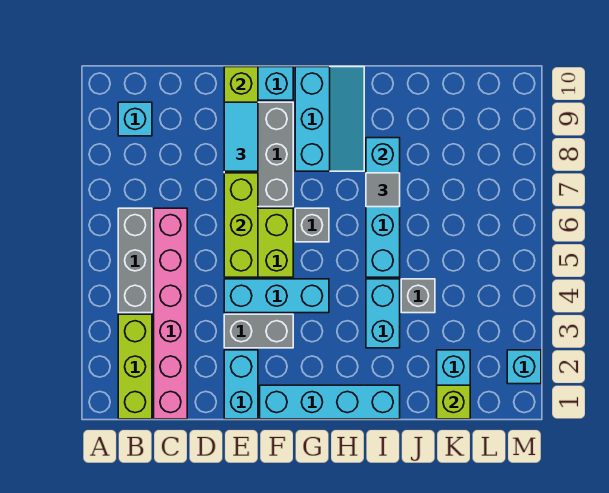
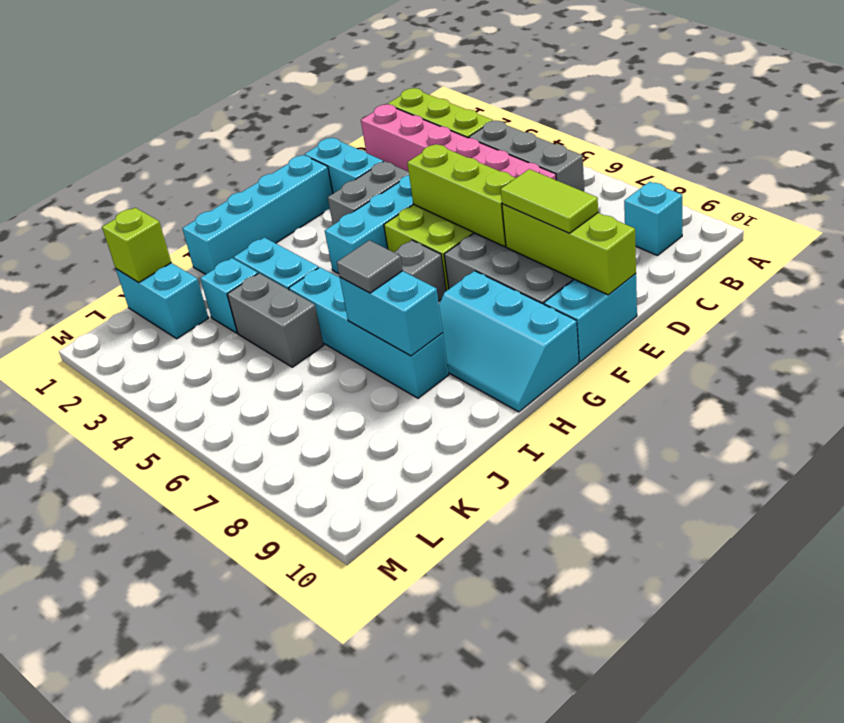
cyan tile E8:E9 level 3 -> lime tile E8:E9 level 3
grey brick J4 level 1 -> grey brick J4:J5 level 1
cyan brick M2 level 1 -> cyan brick J3 level 1

